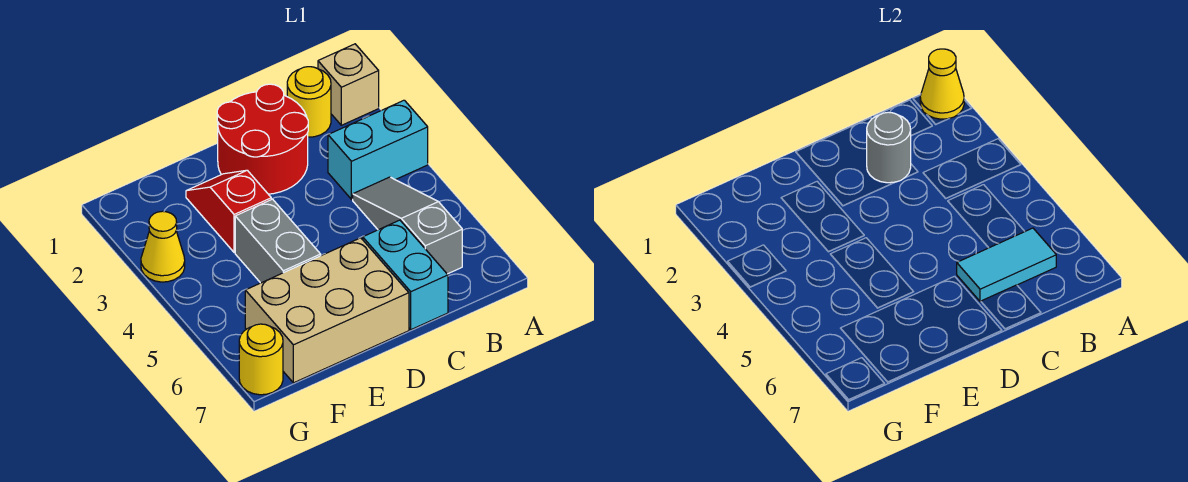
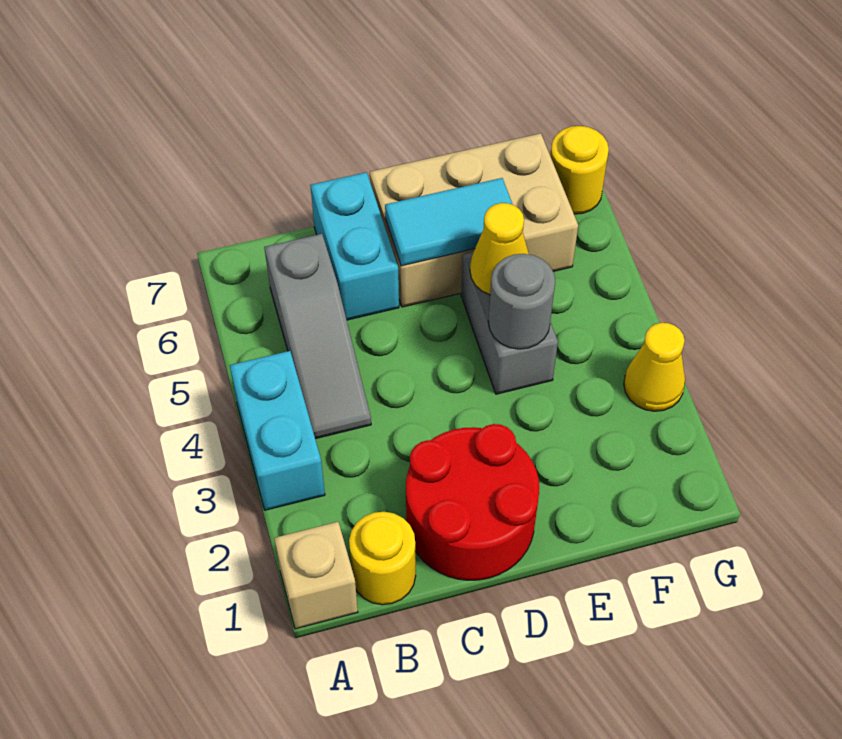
yellow cone A1 level 2 -> yellow cone E5 level 2
cyan brick A3:B3 level 1 -> cyan brick A3:A4 level 1
cyan tile B6:C6 level 2 -> cyan tile D6:E6 level 2
grey round brick C2 level 2 -> grey round brick E4 level 2
red slope E2:E3 level 1 top 3 -> none

